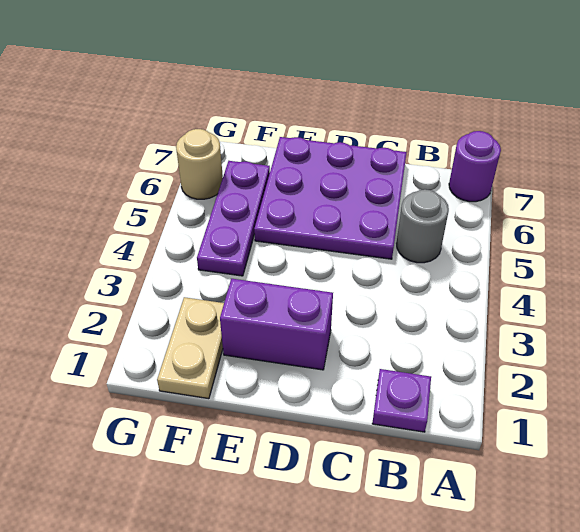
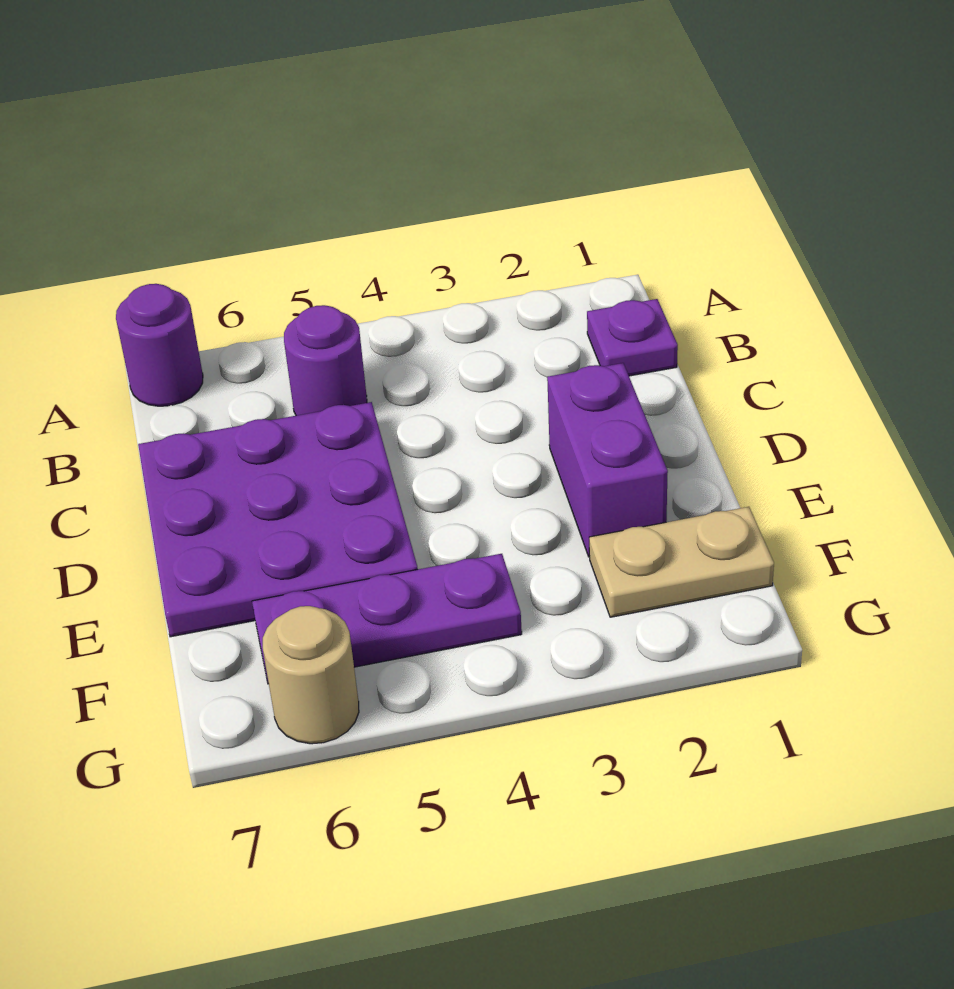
grey round brick B5 level 1 -> purple round brick B5 level 1

